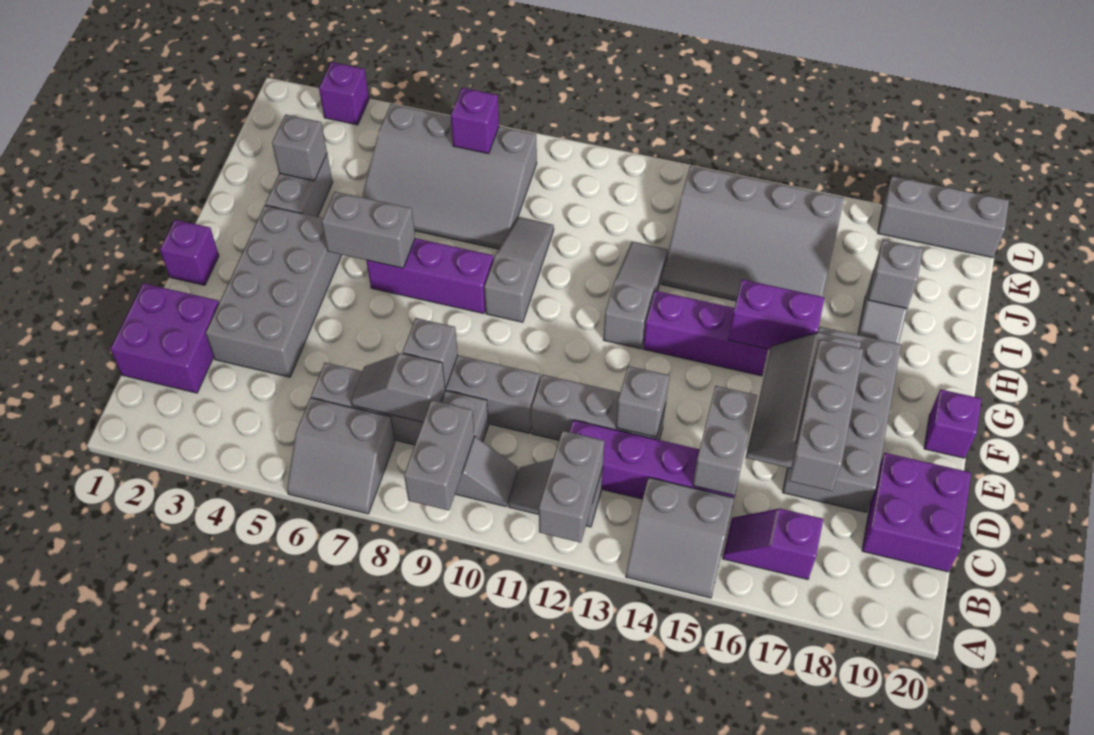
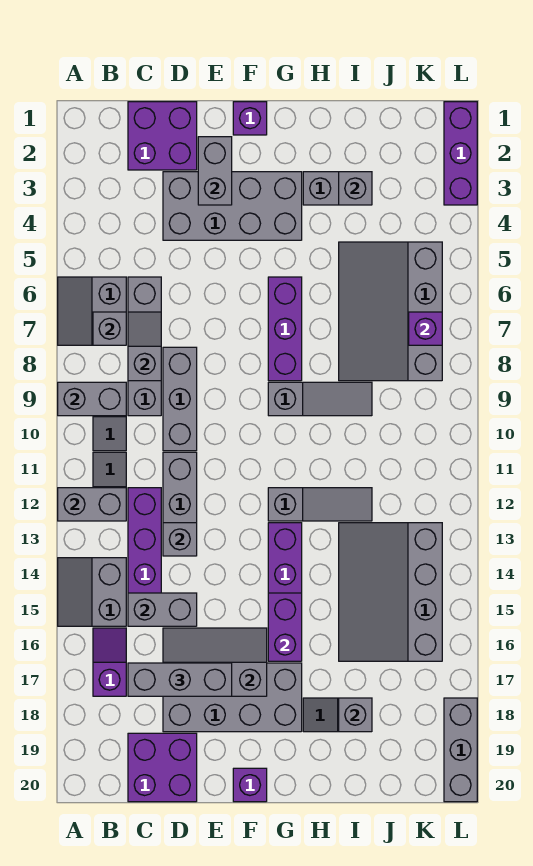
grey brick D8 level 2 -> grey brick B7 level 2
grey brick G5:G6 level 2 -> grey brick E2:E3 level 2
purple brick L3 level 1 -> purple brick L1:L3 level 1

